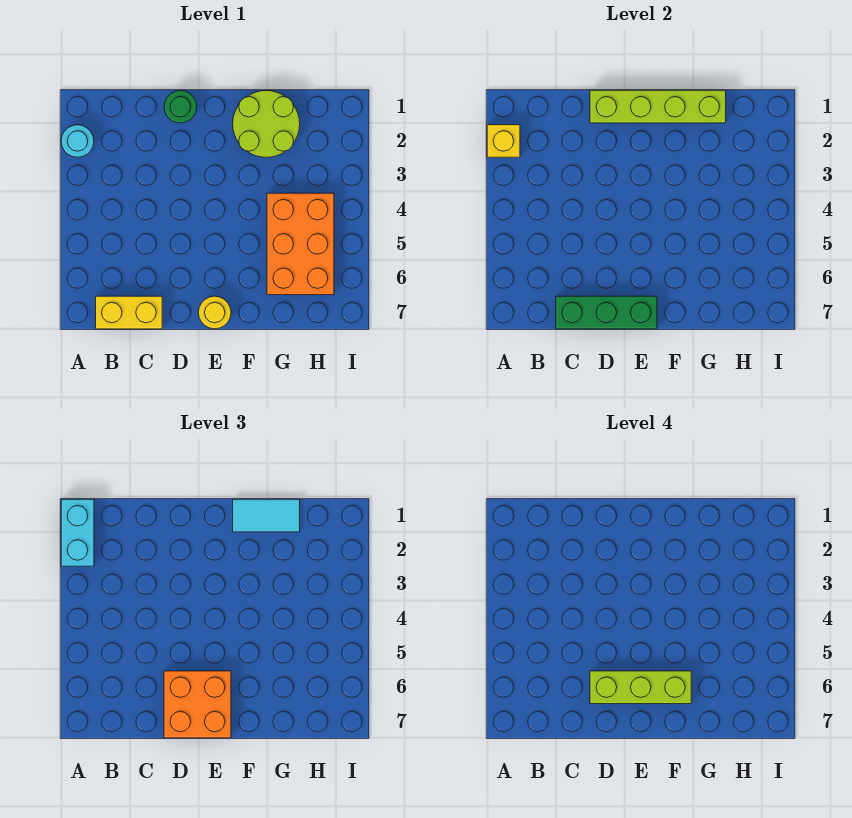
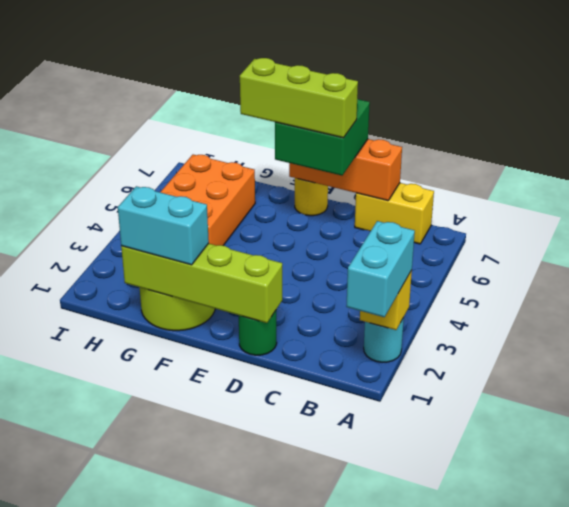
green brick C7:E7 level 2 -> orange brick C7:E7 level 2
orange brick D6:E7 level 3 -> green brick D6:E7 level 3
cyan tile F1:G1 level 3 -> cyan brick F1:G1 level 3

